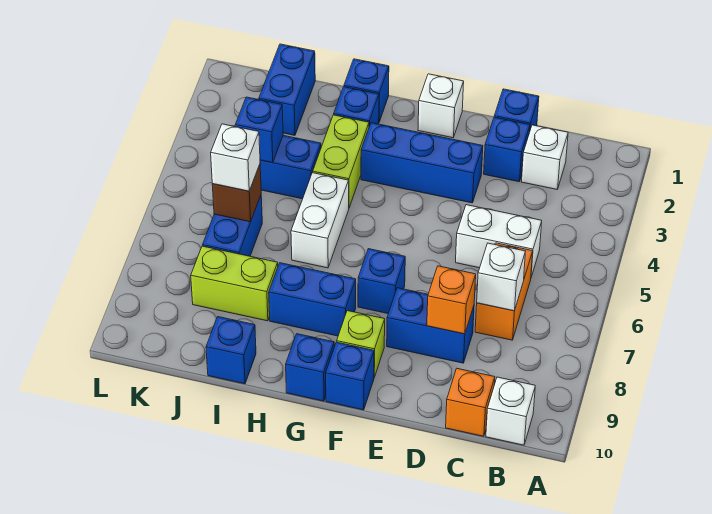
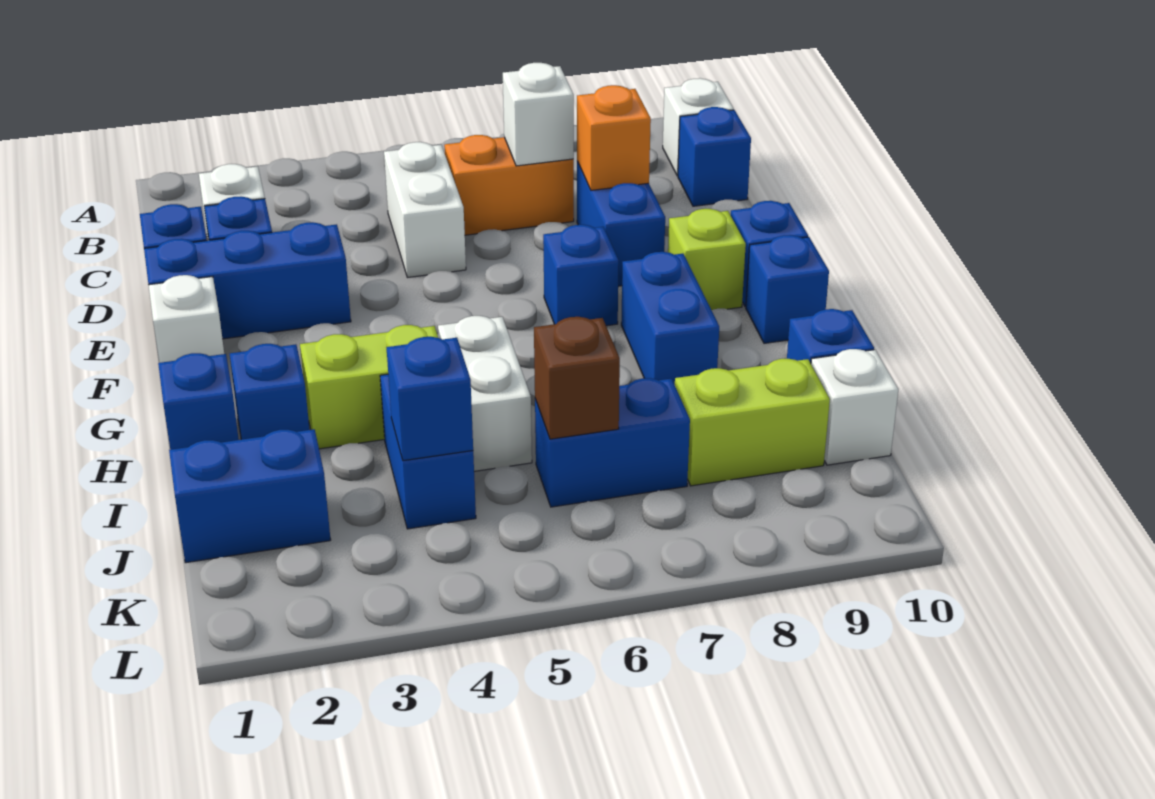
orange brick C10 level 1 -> blue brick C10 level 1
blue brick E3:G3 level 1 -> blue brick E1:E3 level 1
white brick H5:H6 level 1 -> white brick H5:I5 level 1
lime brick I8:J8 level 1 -> lime brick J8:J9 level 1
white brick J6 level 3 -> white brick J10 level 1

